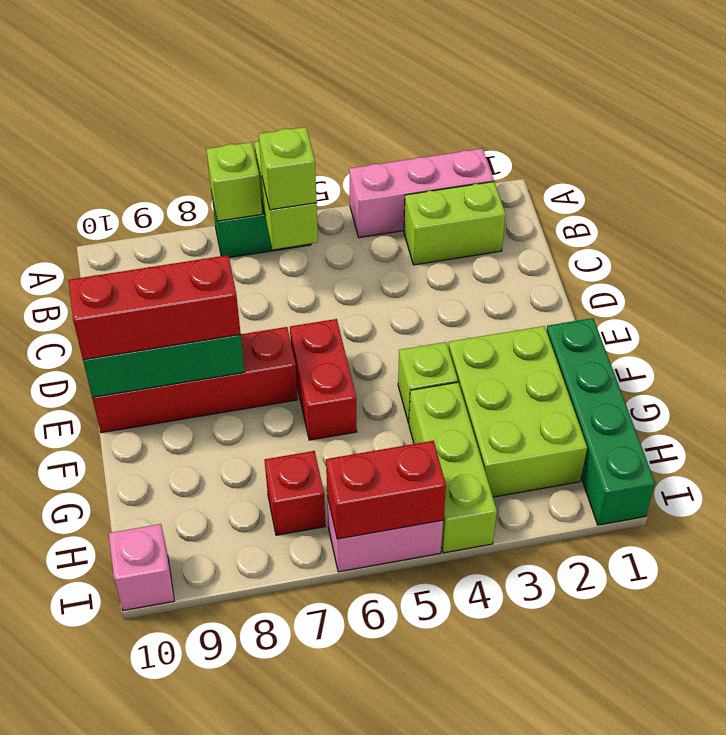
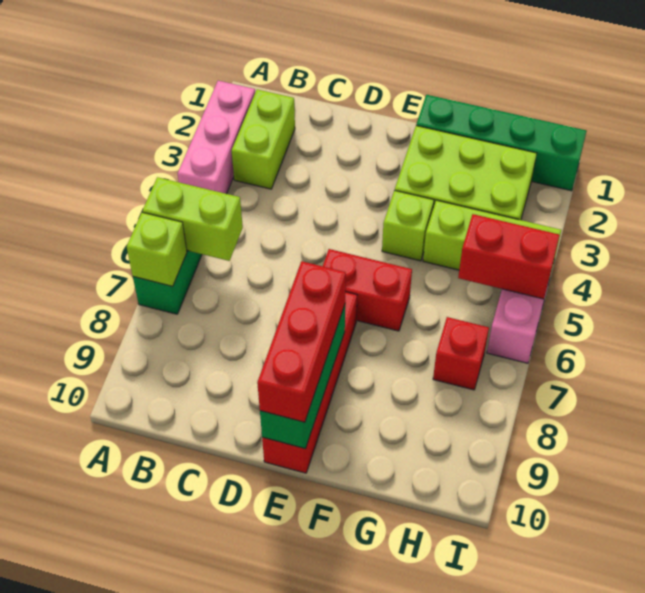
lime brick B6 level 3 -> none
red brick I5:I6 level 2 -> red brick H5:I5 level 2
pink brick I10 level 1 -> none

